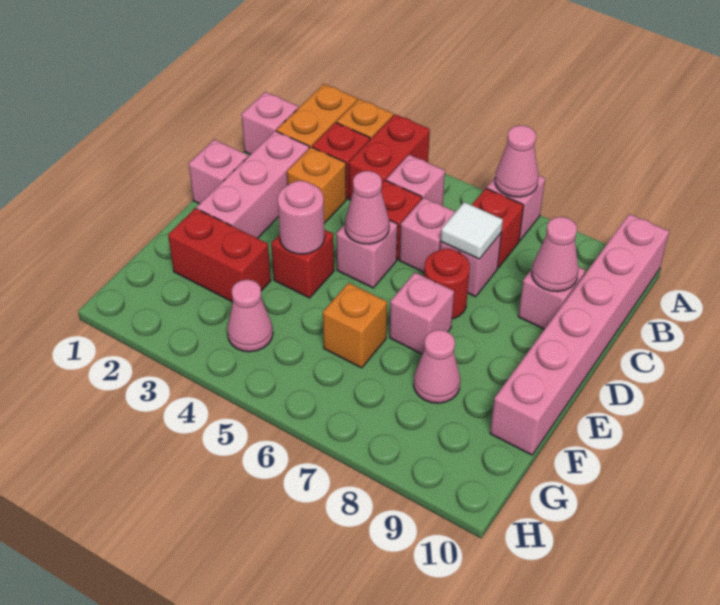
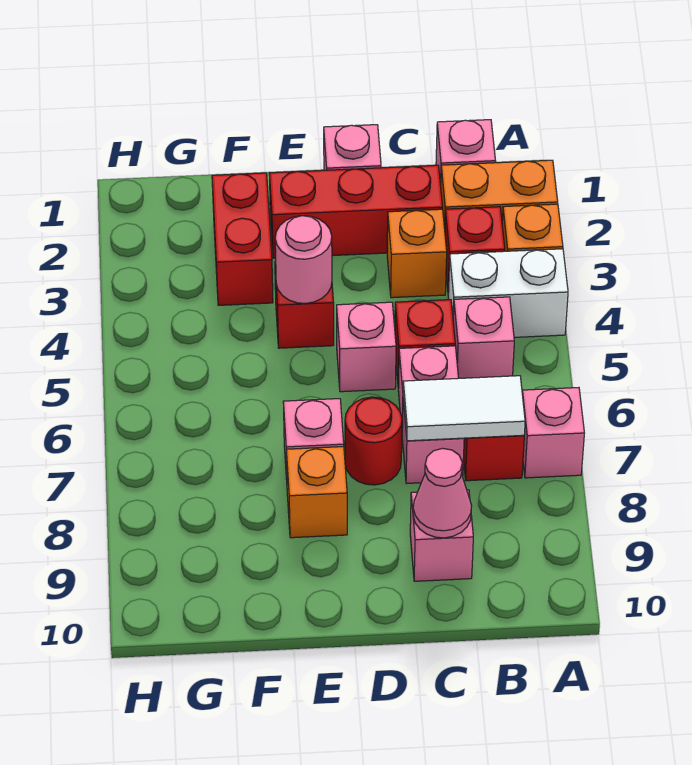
red brick A4:B4 level 1 -> white brick A4:B4 level 1
pink cone A7 level 2 -> none
pink brick A10:F10 level 1 -> none
pink brick C2:E2 level 1 -> red brick C2:E2 level 1
white tile C7 level 2 -> white tile B7:C7 level 2
pink cone D5 level 2 -> none
orange brick F6 level 1 -> orange brick E8 level 1
pink cone F8 level 1 -> none
pink cone G4 level 1 -> none

